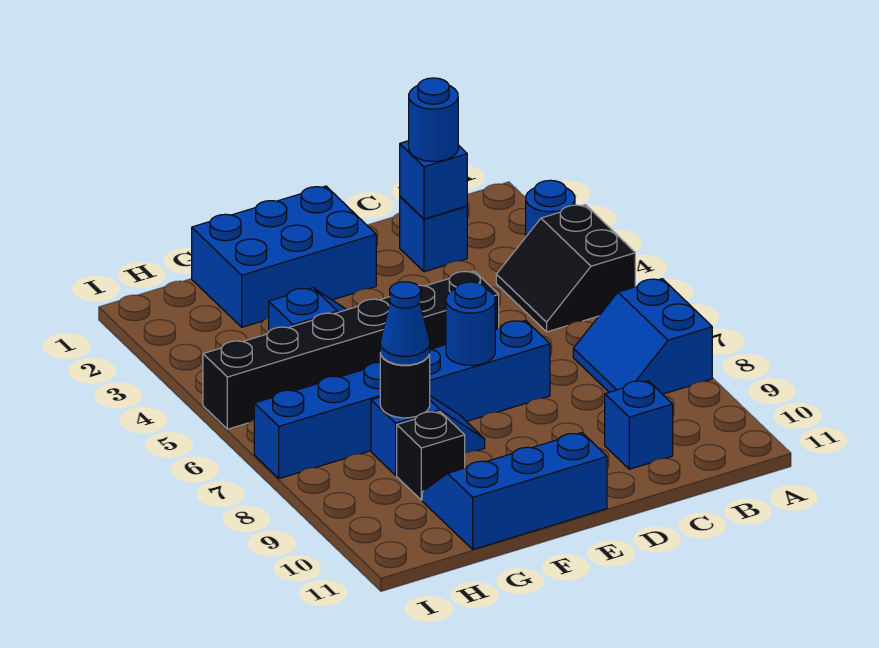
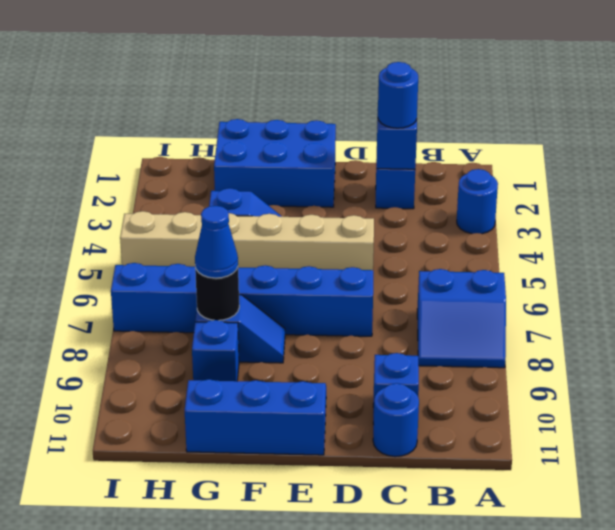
black slope A4:B5 level 1 top A -> none
blue slope A7:B8 level 1 top A -> blue slope A7:B8 level 1 top 7
black brick D5:I5 level 1 -> tan brick D5:I5 level 1
blue round brick E7 level 2 -> blue round brick C11 level 1
black brick G9 level 1 -> blue brick G9 level 1

